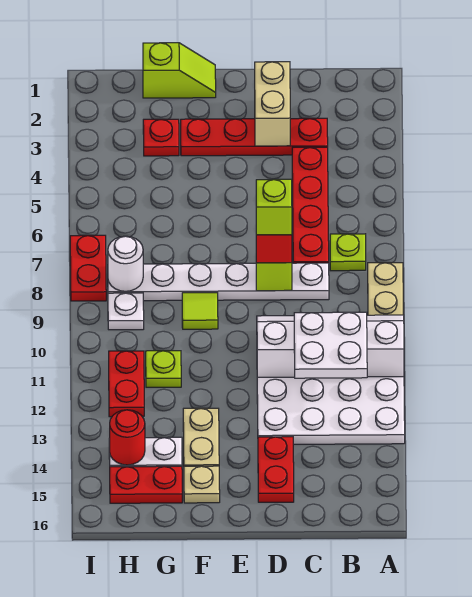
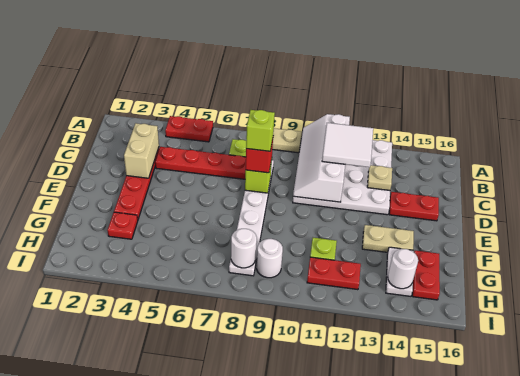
white plate B11:C12 level 3 -> white tile B11:C12 level 3
tan brick D2:D3 level 2 -> tan brick C3:D3 level 2
lime slope F1:G1 level 1 top G -> none
lime tile F9 level 1 -> none
tan plate F15 level 1 -> tan plate C13 level 2
white plate H9 level 1 -> white round brick H9 level 1
red round brick H14 level 2 -> white round brick H14 level 2
red plate I7:I8 level 1 -> red plate A4:A5 level 1

